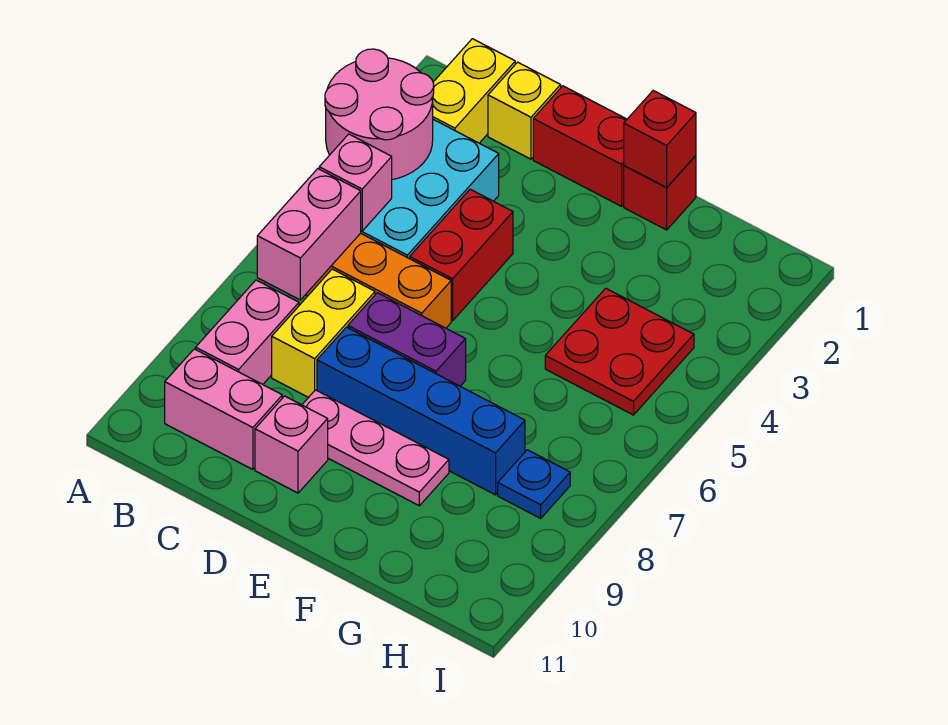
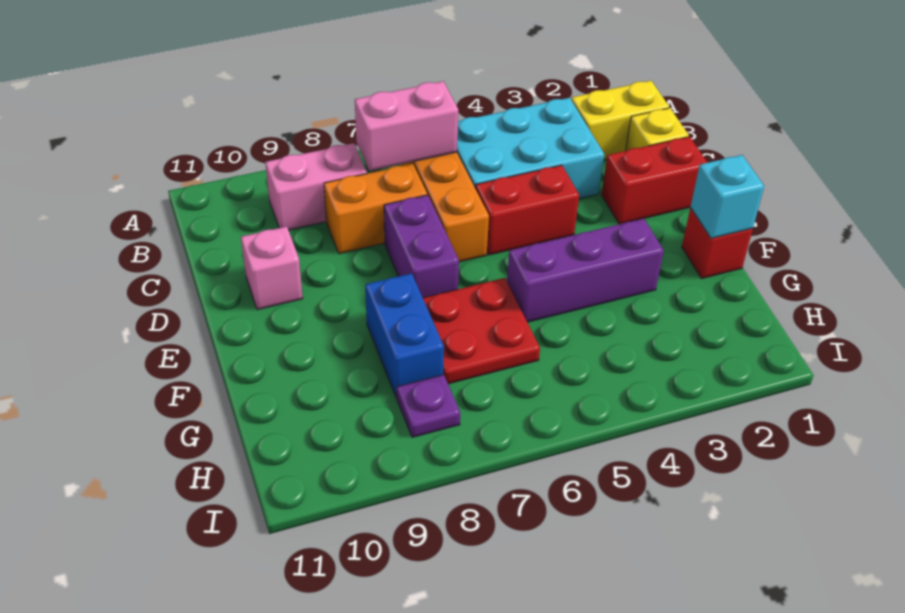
pink round brick A3:B4 level 2 -> none
pink brick B5 level 2 -> none
pink brick B10:C10 level 1 -> none
yellow brick C7:C8 level 1 -> orange brick C7:C8 level 1
red brick D1:E1 level 1 -> red brick D1:D2 level 1
blue brick D8:G8 level 1 -> blue brick F8:G8 level 1
pink plate D9:F9 level 1 -> none
red brick F1 level 2 -> cyan brick F1 level 2
none -> purple brick F3:F5 level 1
red plate G4:H5 level 1 -> red plate F6:G7 level 1
blue plate H8 level 1 -> purple plate H8 level 1

